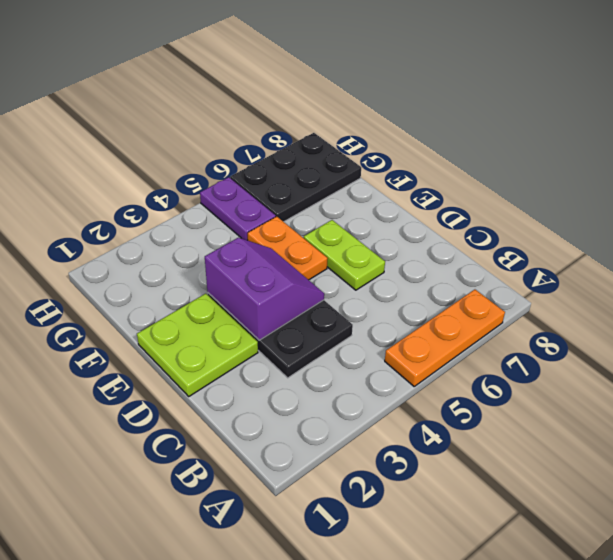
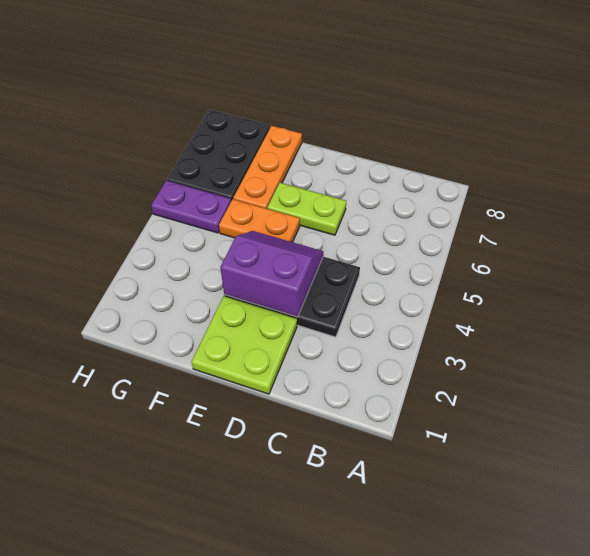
orange plate A5:A7 level 1 -> orange plate F6:F8 level 1

